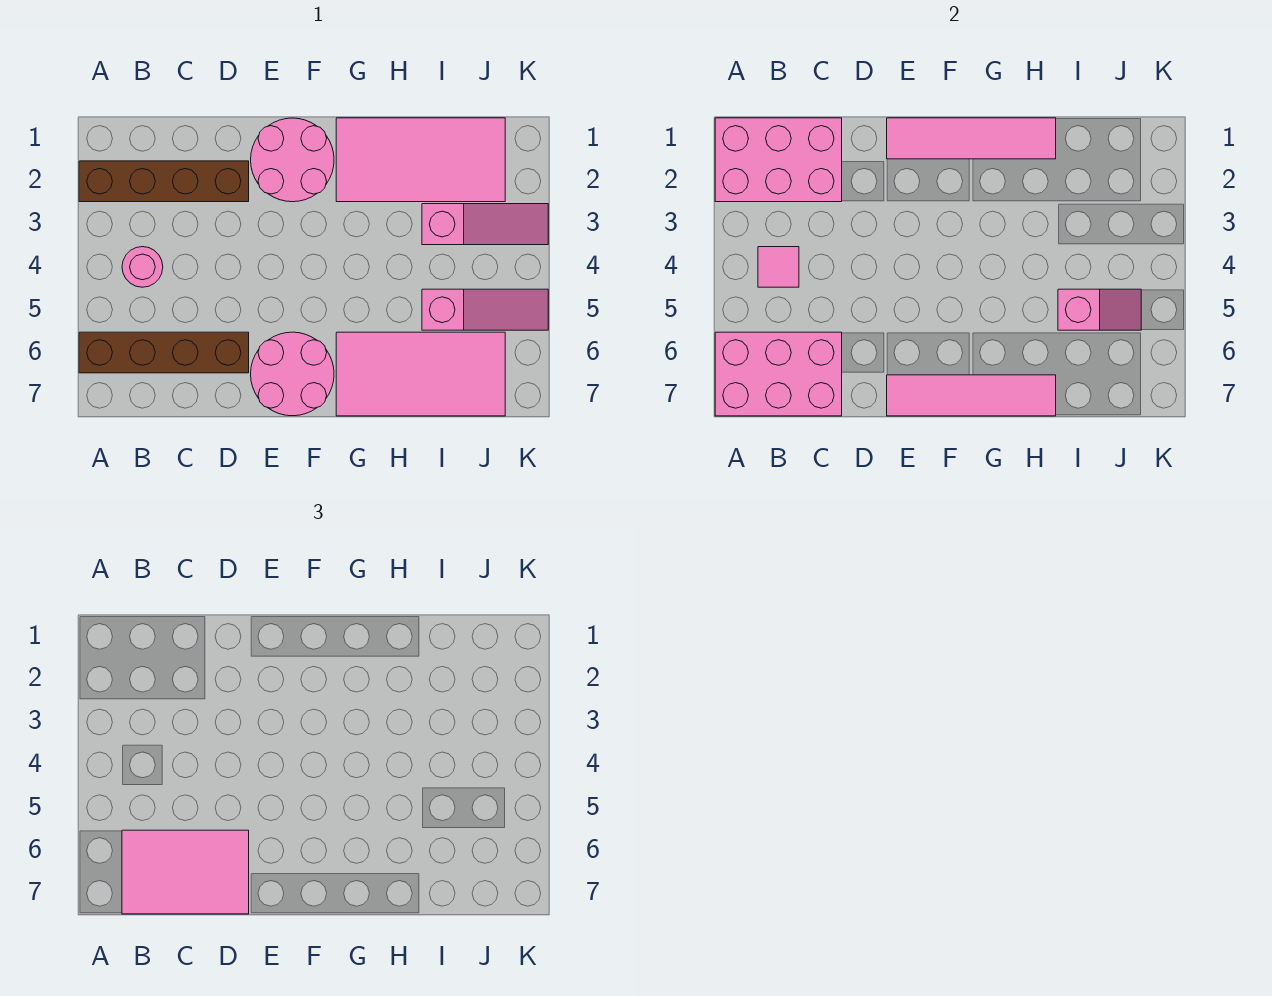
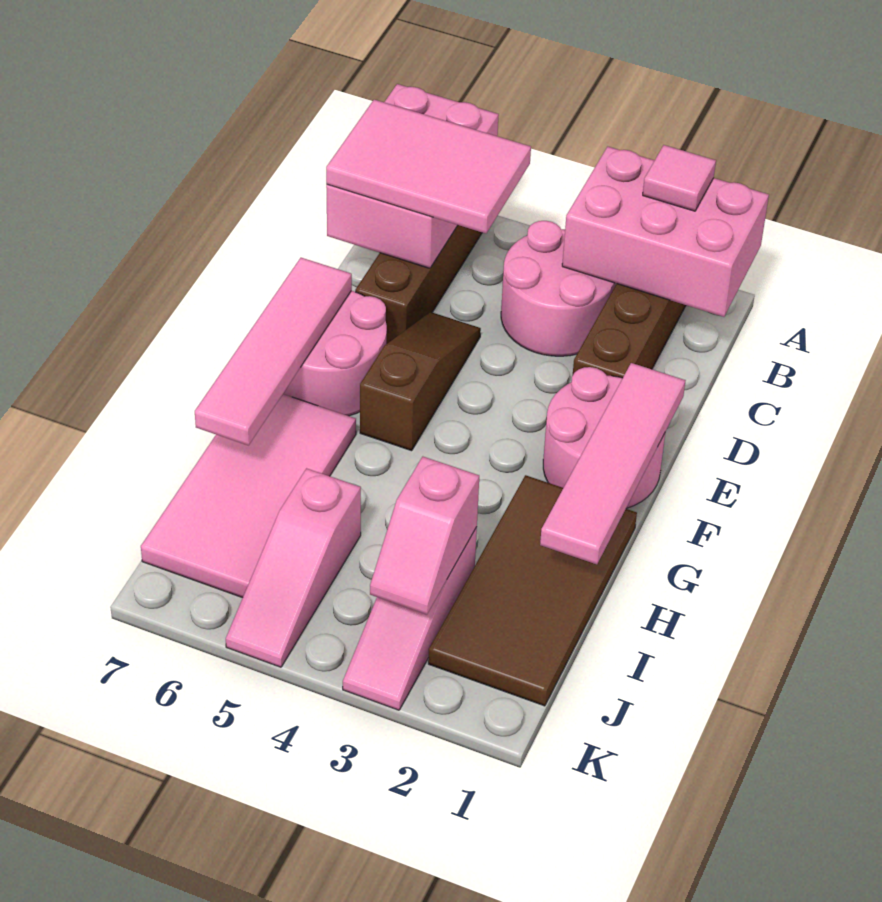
pink brick A1:C2 level 2 -> pink brick A1:B3 level 2
pink round brick B4 level 1 -> pink round brick B3:C4 level 1
pink tile B4 level 2 -> pink tile A2 level 3
pink tile B6:D7 level 3 -> pink tile B5:C7 level 3
none -> brown slope D5:F5 level 1 top F
pink tile G1:J2 level 1 -> brown tile G1:J2 level 1
pink slope I5:J5 level 2 top I -> pink slope I3:J3 level 2 top I

